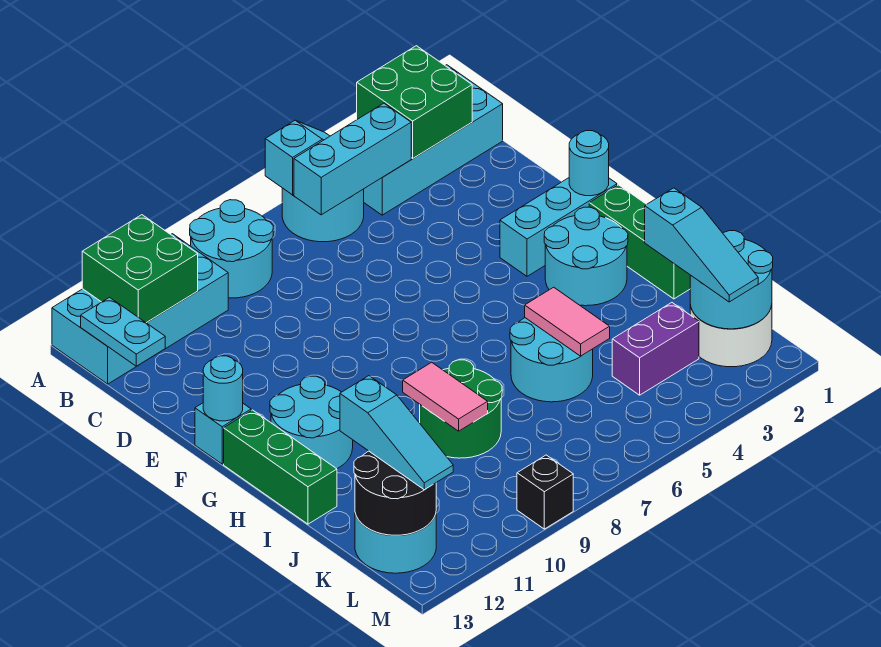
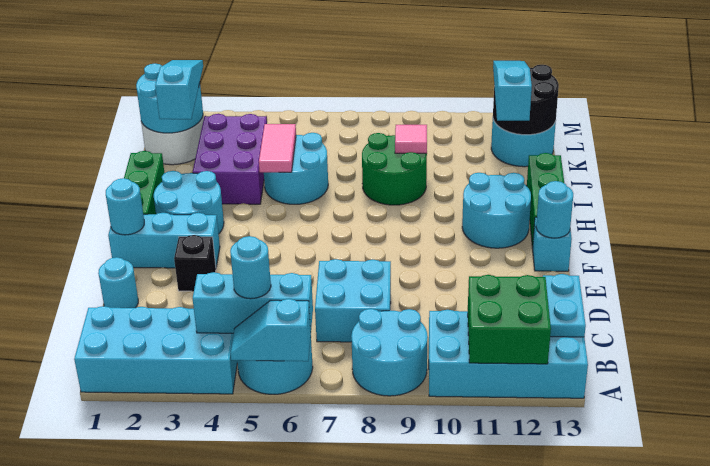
green brick A2:B3 level 2 -> none
none -> cyan round brick B5 level 3
none -> cyan brick C7:D8 level 1
none -> cyan round brick D1 level 1
pink tile I9:J9 level 2 -> pink tile J9 level 2
purple brick K3:K4 level 1 -> purple brick I3:K4 level 1
black brick M9 level 1 -> black brick E3 level 1

